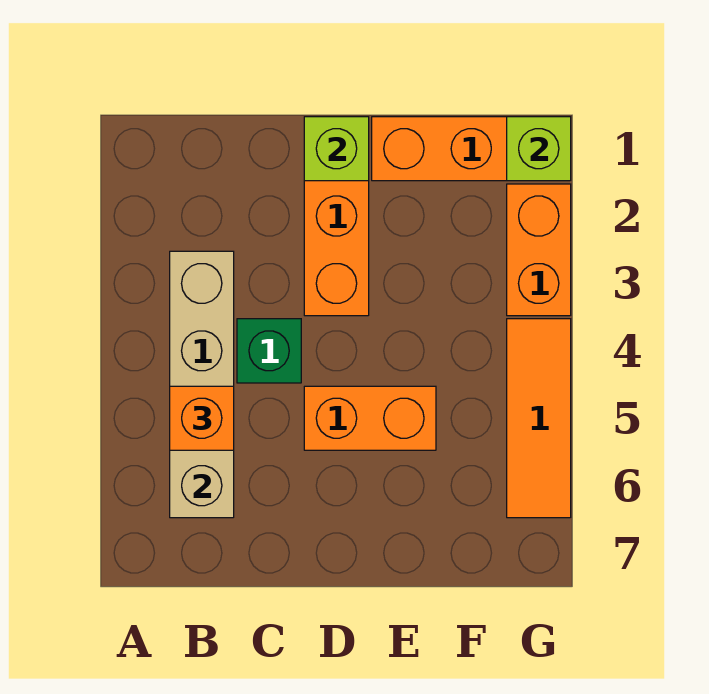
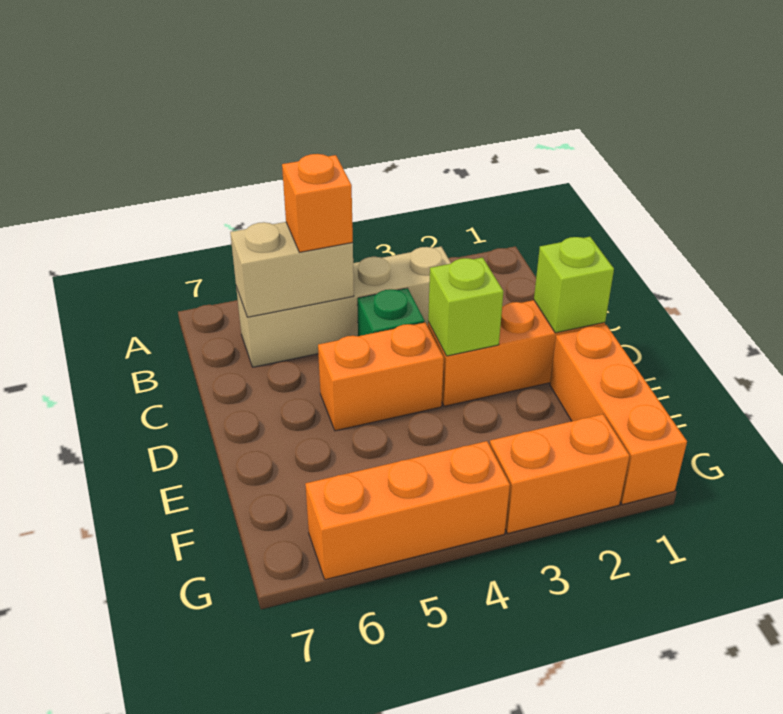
orange brick D5:E5 level 1 -> orange brick D4:D5 level 1
lime brick G1 level 2 -> lime brick D3 level 2
orange tile G4:G6 level 1 -> orange brick G4:G6 level 1

